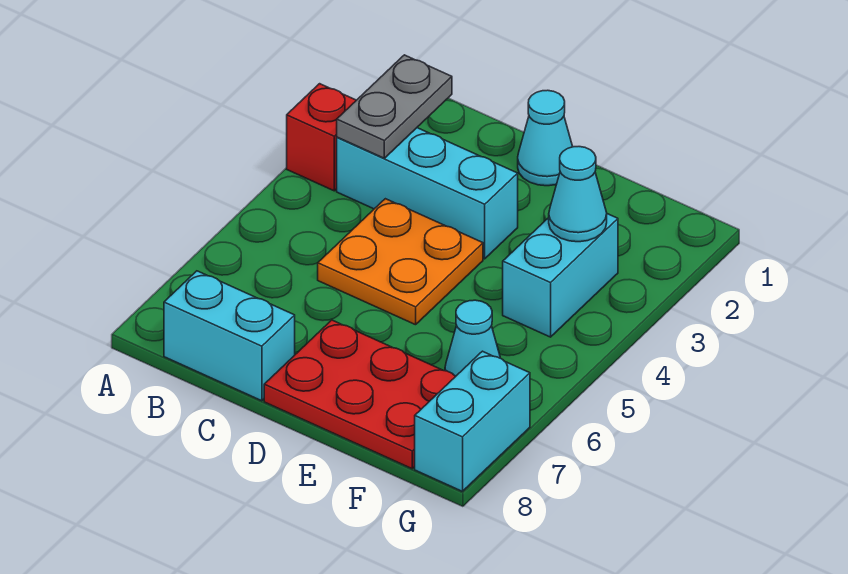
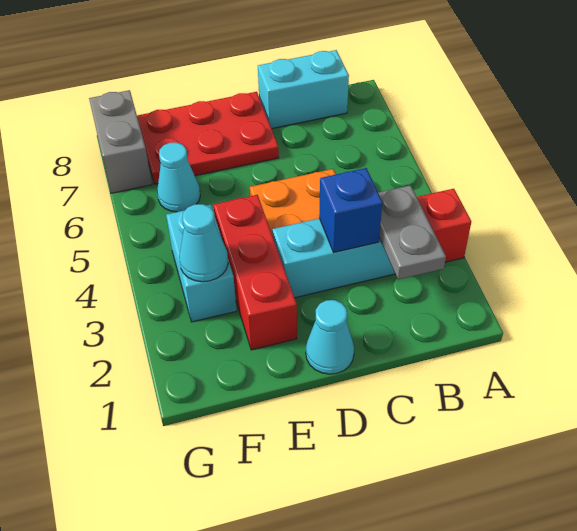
none -> blue brick C3 level 2
none -> red brick E2:E4 level 1
cyan brick G7:G8 level 1 -> grey brick G7:G8 level 1

